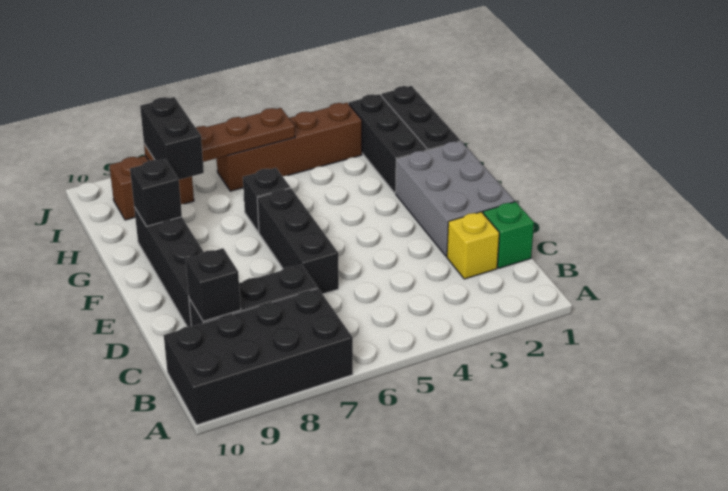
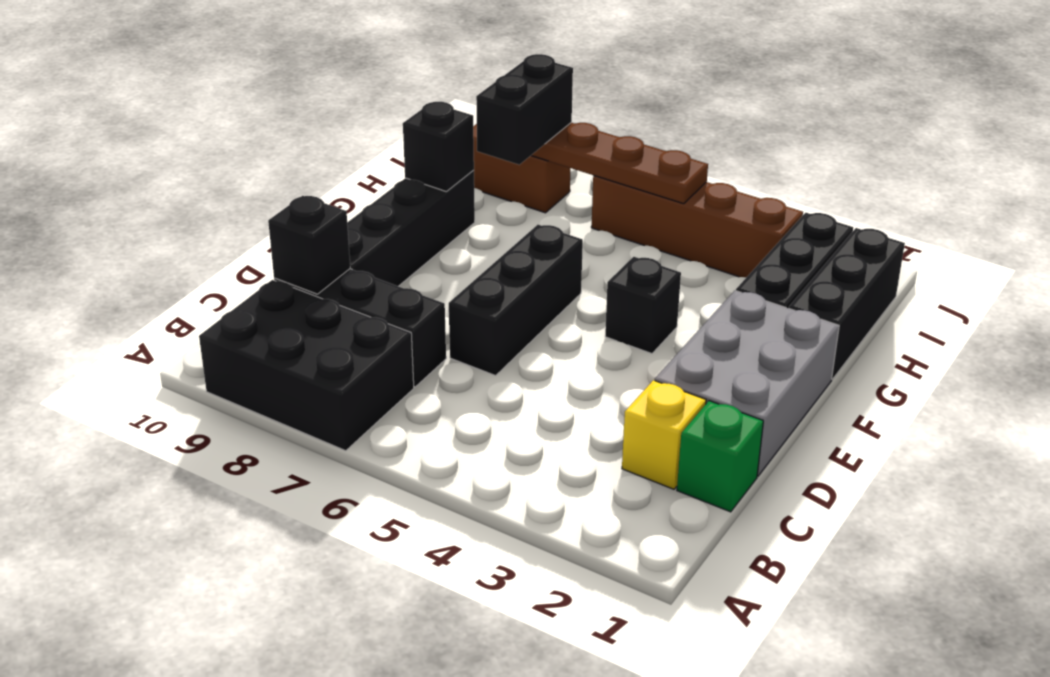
black brick A7:B10 level 1 -> black brick A7:B9 level 1
black brick G6 level 1 -> black brick F4 level 1

